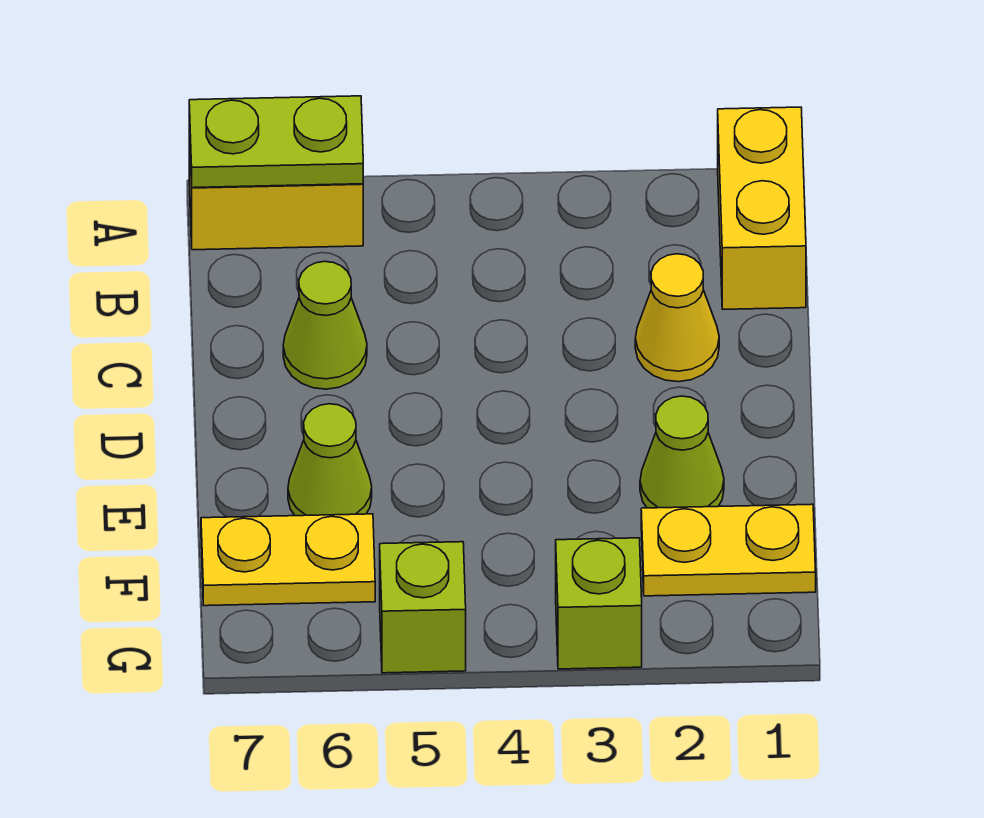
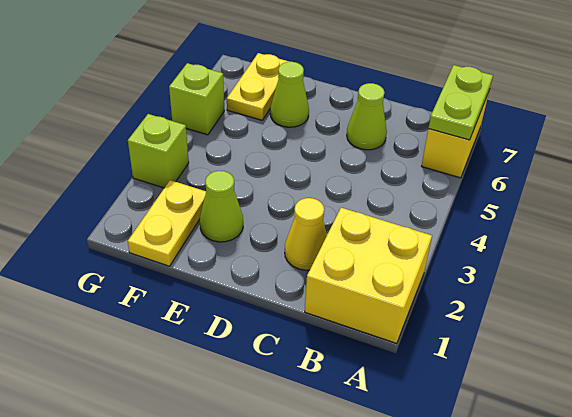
yellow brick A1:B1 level 1 -> yellow brick A1:B2 level 1

